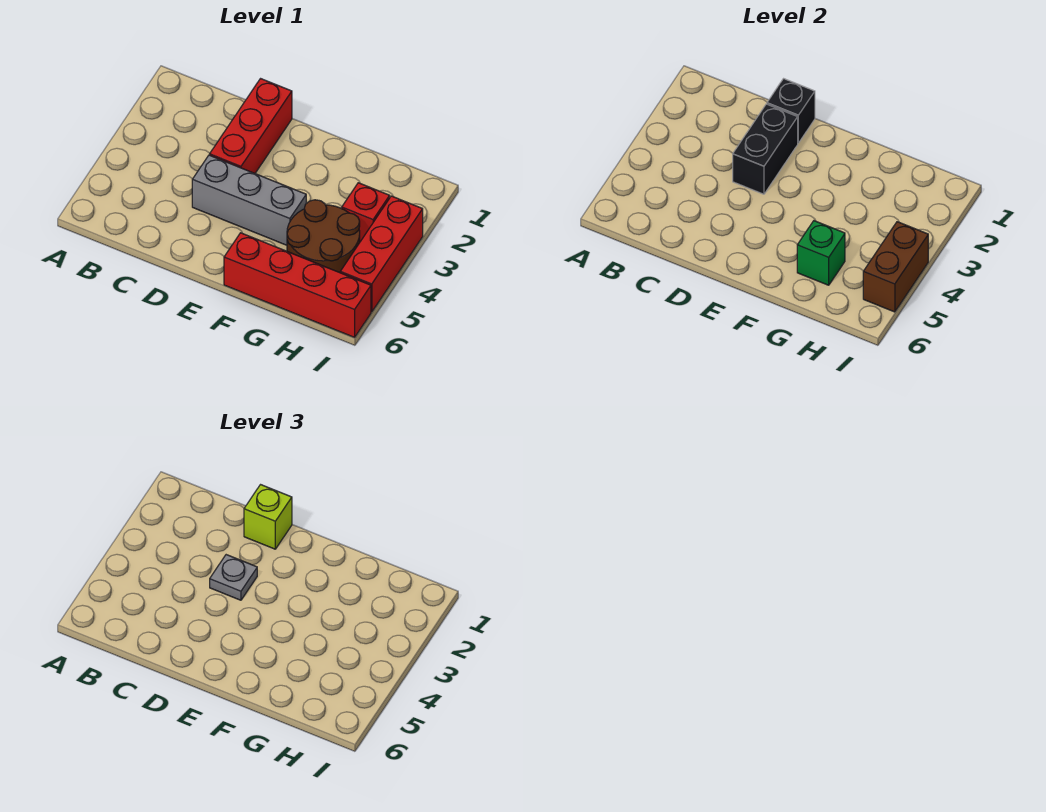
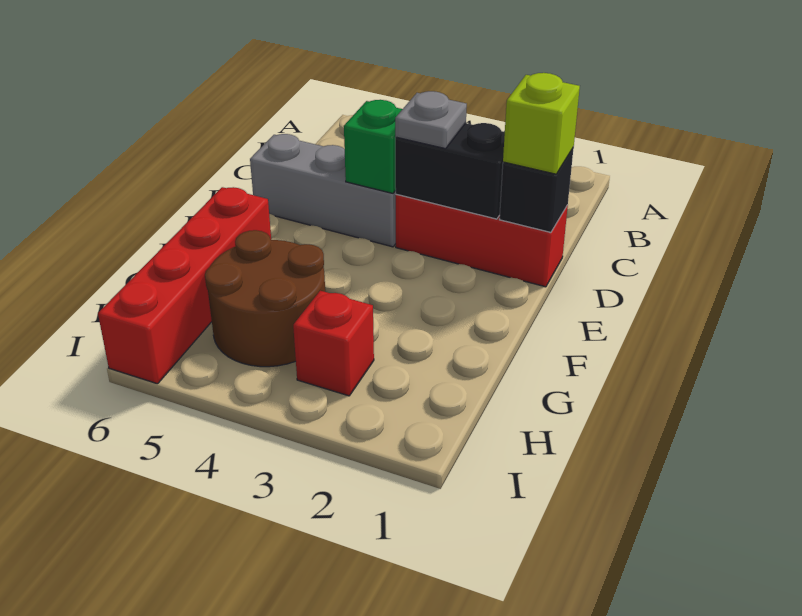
grey brick D4:F4 level 1 -> grey brick D4:D6 level 1
green brick G5 level 2 -> green brick D4 level 2
red brick I3:I5 level 1 -> none
brown brick I4:I5 level 2 -> none

